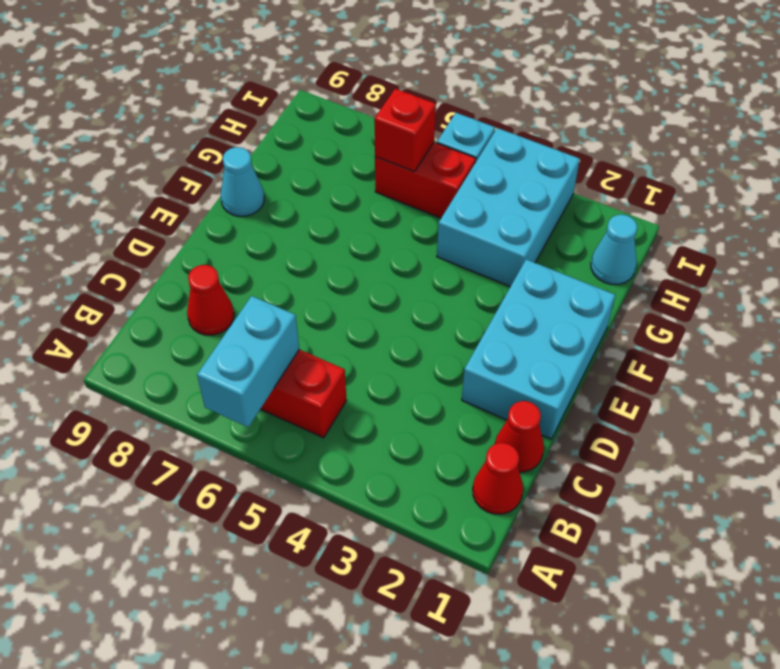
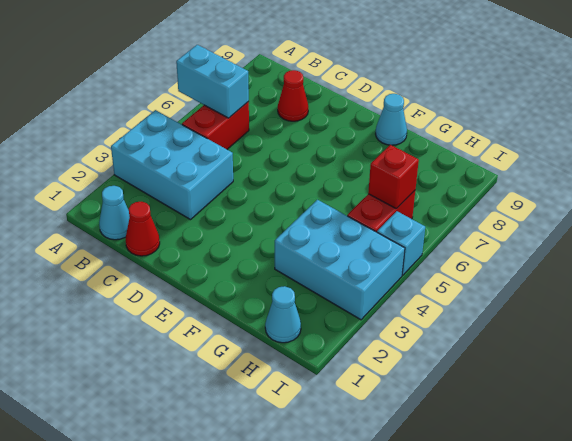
red cone B1 level 1 -> cyan cone B1 level 1
cyan brick D1:F2 level 1 -> cyan brick A3:C4 level 1

